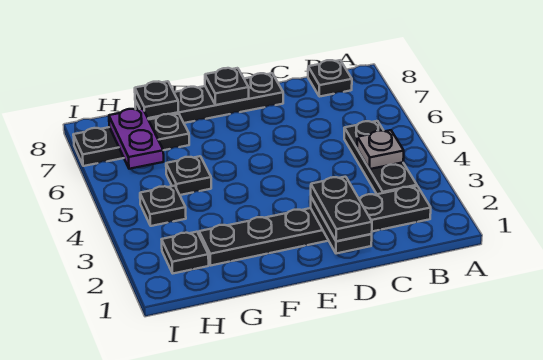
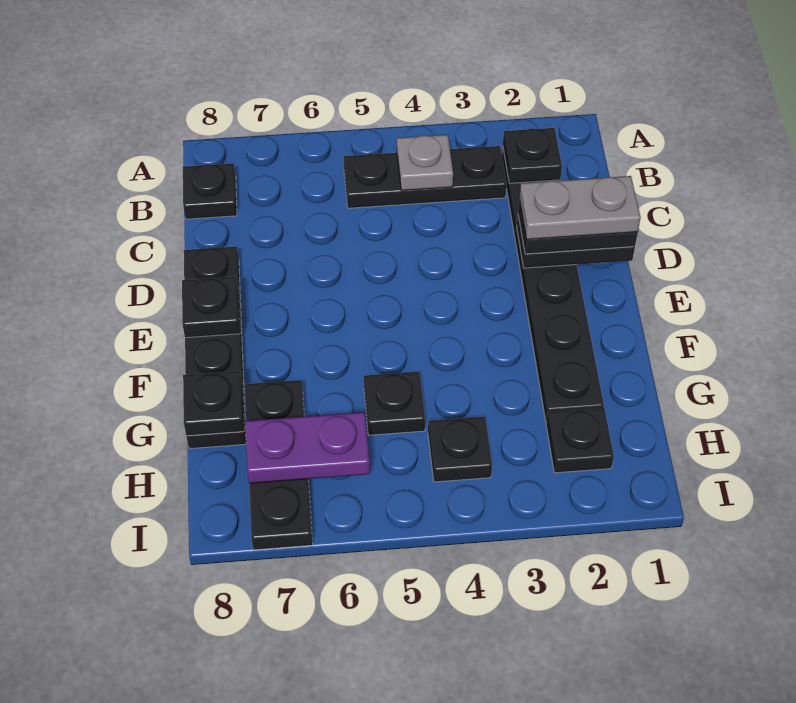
none -> black plate B2 level 2
none -> grey plate D1:D2 level 4

